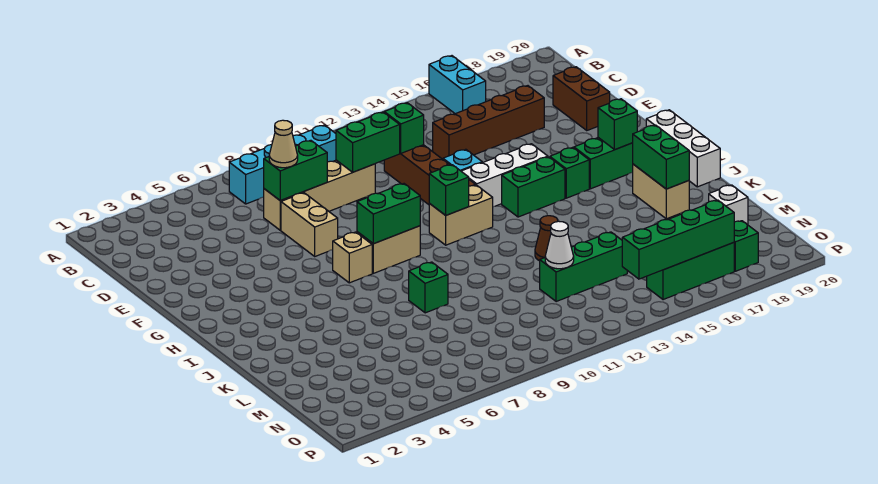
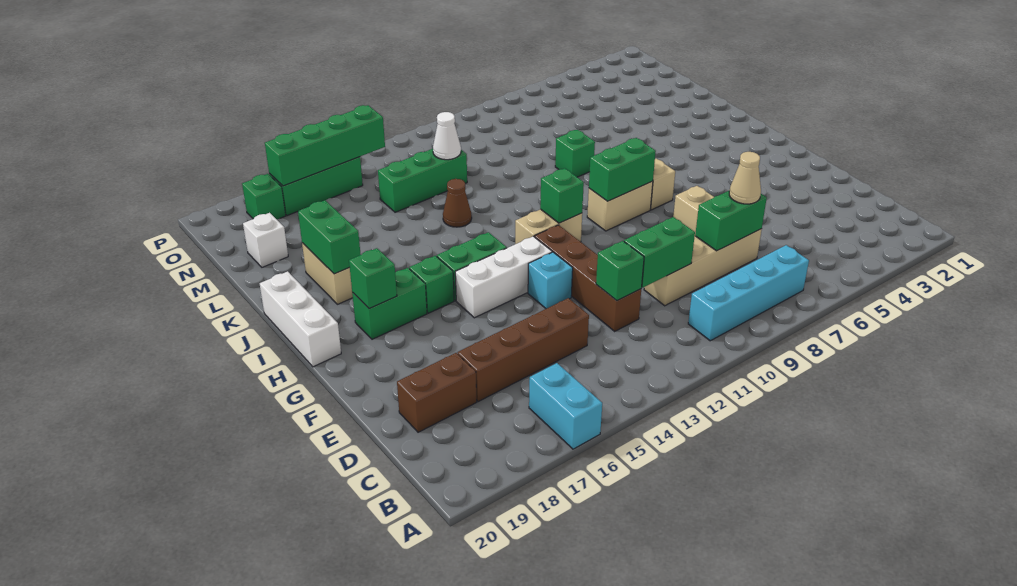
brown brick D19:E19 level 1 -> brown brick D18:D19 level 1

